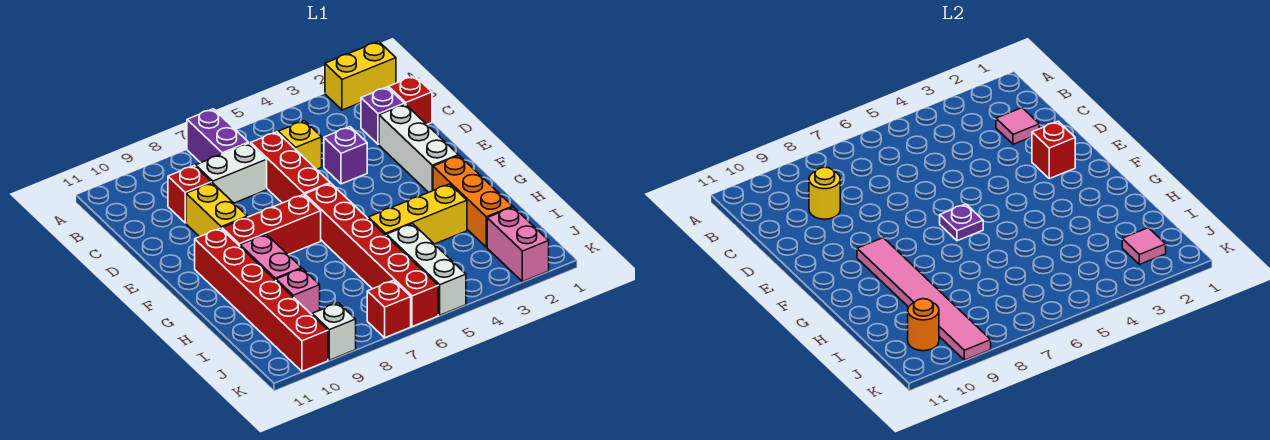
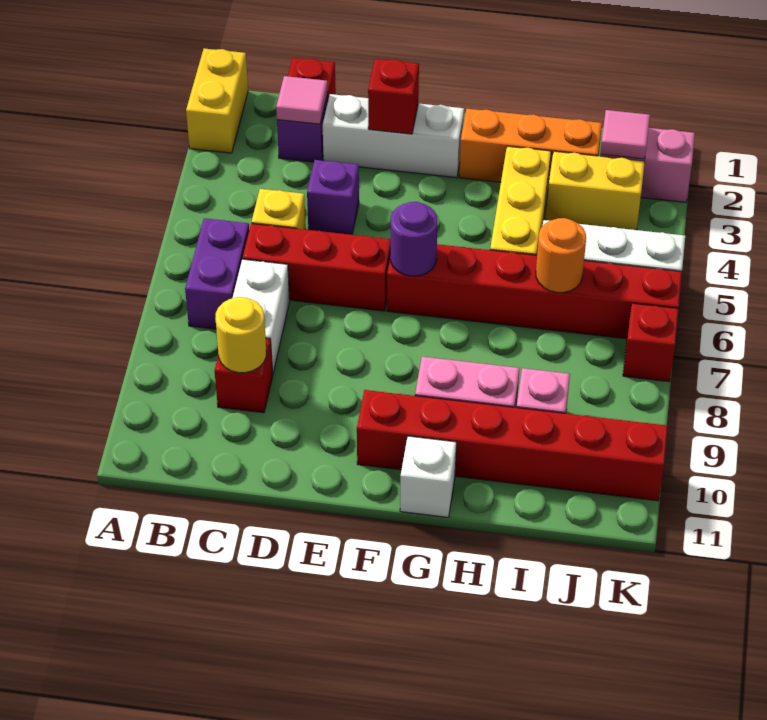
purple brick A7:B7 level 1 -> purple brick B6:B7 level 1
yellow brick D9:E9 level 1 -> yellow brick I3:J3 level 1
purple plate F6 level 2 -> purple round brick F6 level 2
red brick F7:F9 level 1 -> none
pink tile F9:K9 level 2 -> none
orange round brick J10 level 2 -> orange round brick I6 level 2
white brick K9 level 1 -> white brick G11 level 1

